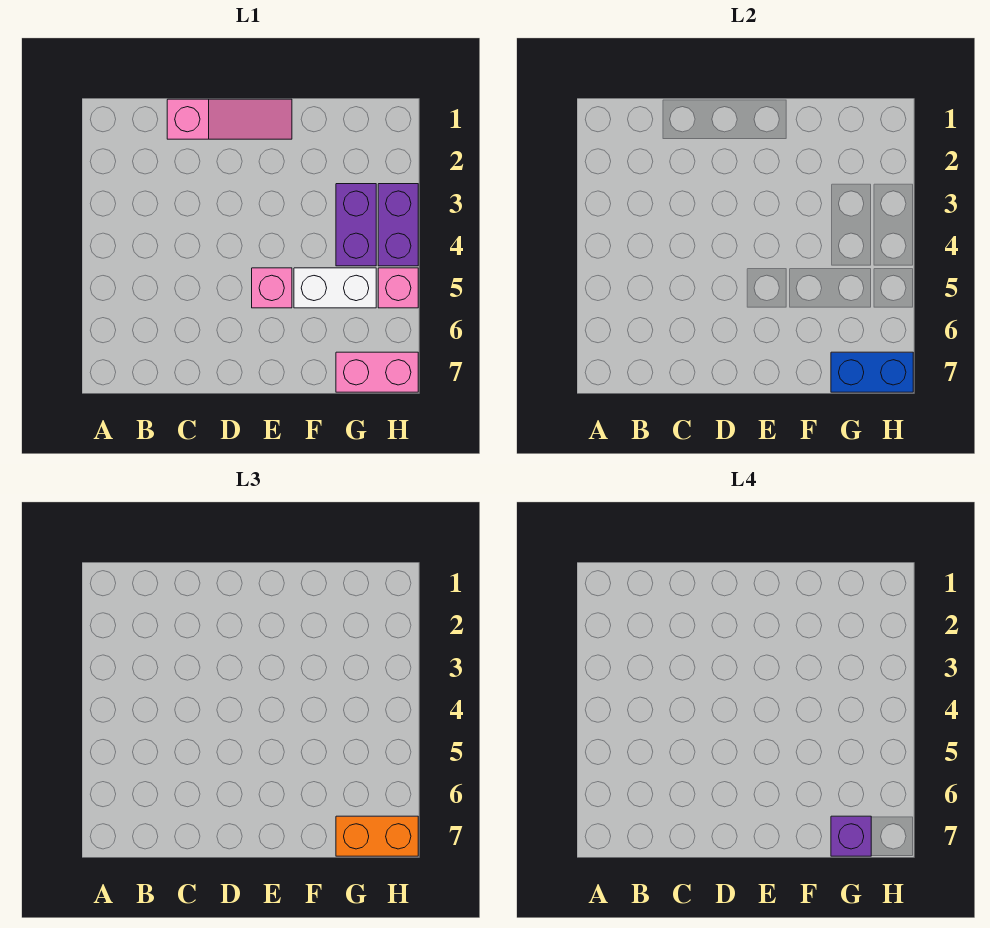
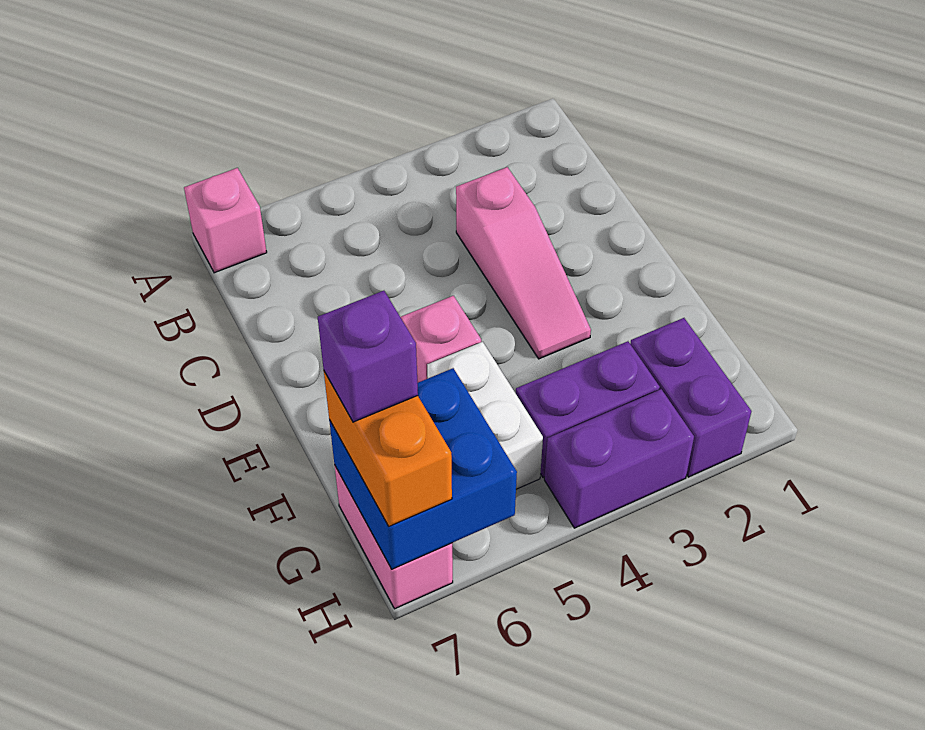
pink slope C1:E1 level 1 top C -> pink slope C3:E3 level 1 top C
none -> purple brick G2:H2 level 1
blue brick G7:H7 level 2 -> blue brick G6:H7 level 2
pink brick H5 level 1 -> pink brick A7 level 1

